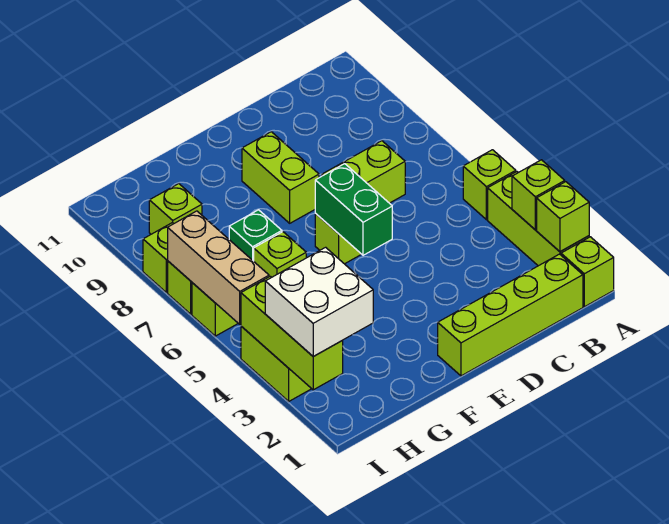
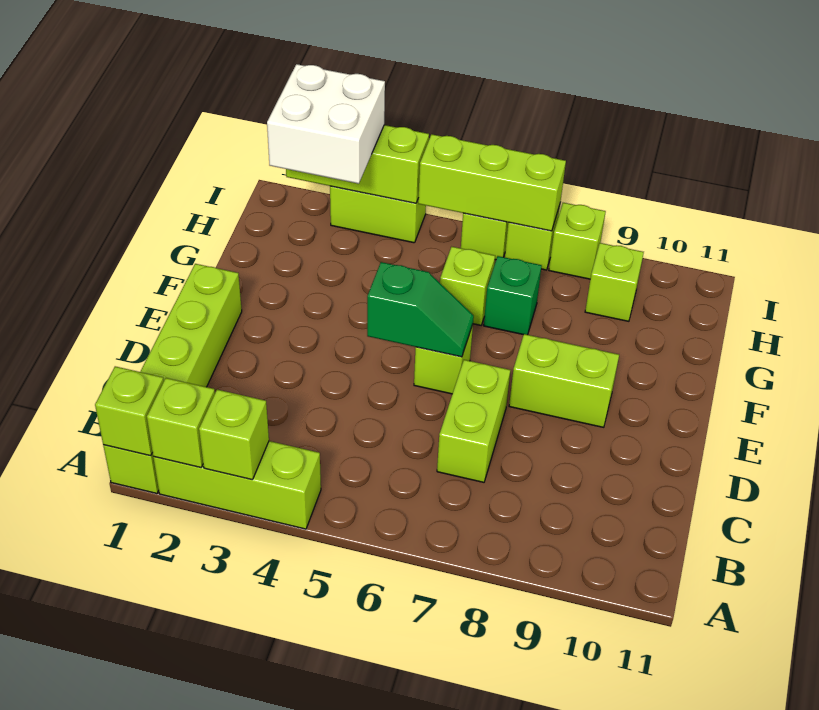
lime brick A5 level 1 -> lime brick A1 level 2
green brick E5:E6 level 2 -> green slope E5:E6 level 2 top 5
tan brick I5:I7 level 2 -> lime brick I5:I7 level 2

